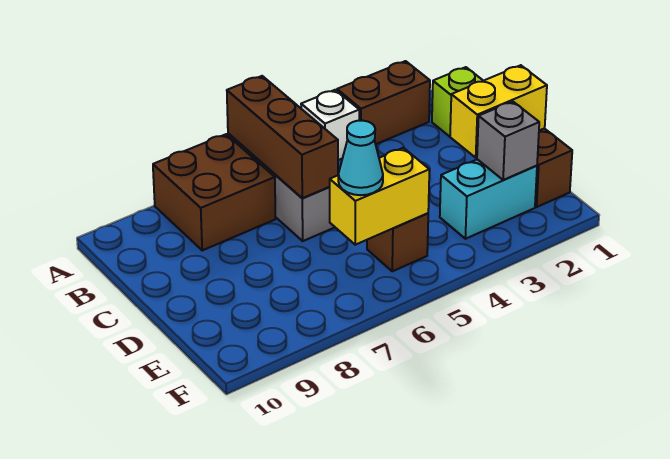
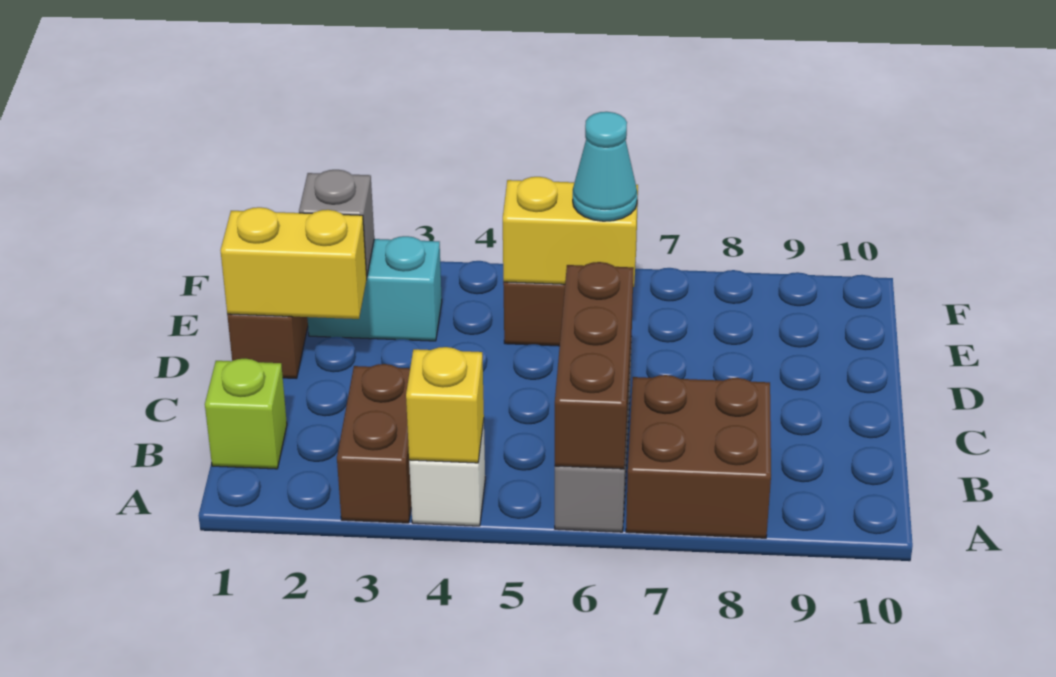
brown brick A2:A3 level 1 -> brown brick A3:B3 level 1
none -> yellow brick A4 level 2

